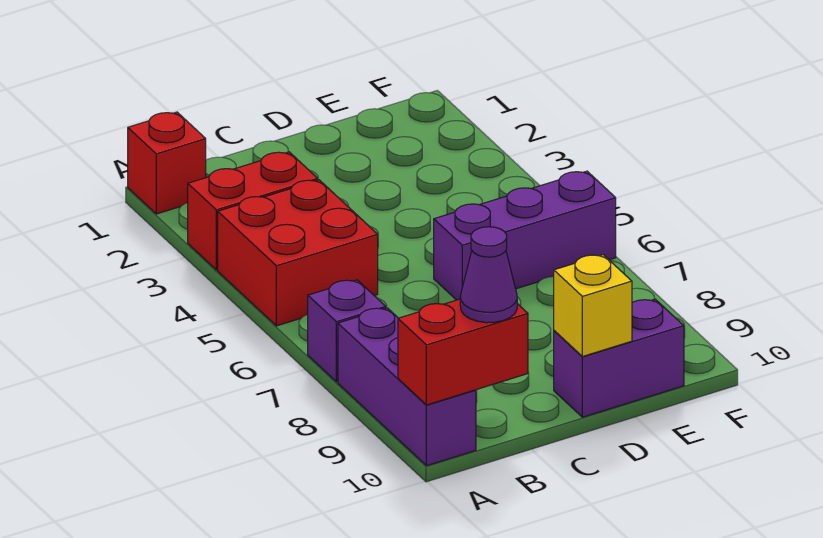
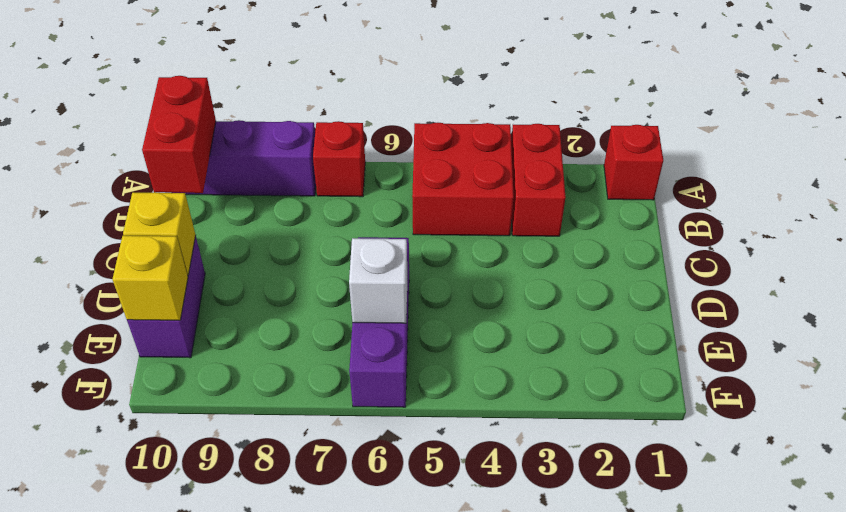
purple brick A7 level 1 -> red brick A7 level 1
purple cone B10 level 3 -> none
none -> white brick E6 level 2
none -> yellow brick E10 level 2

